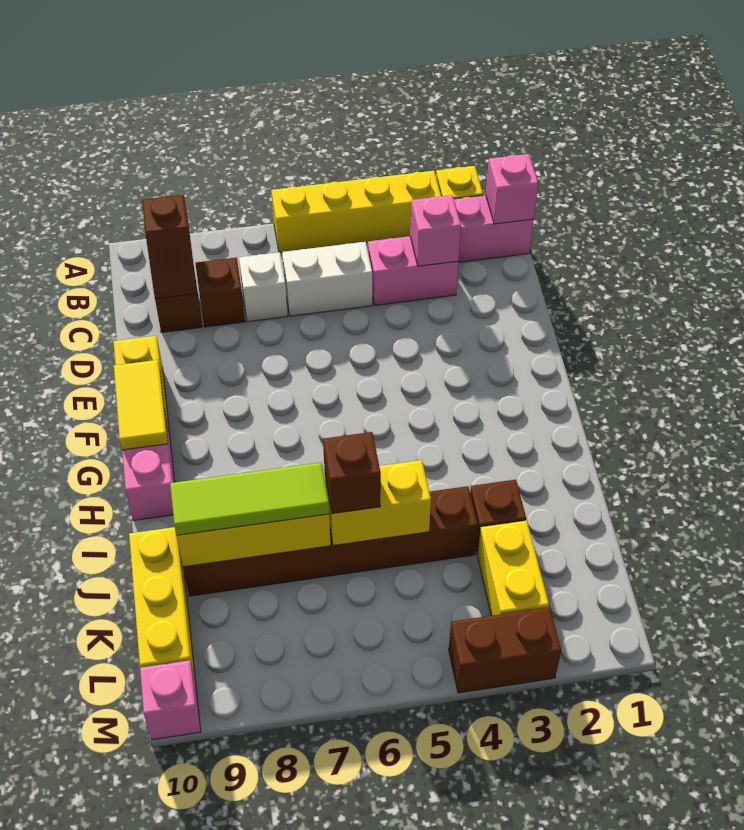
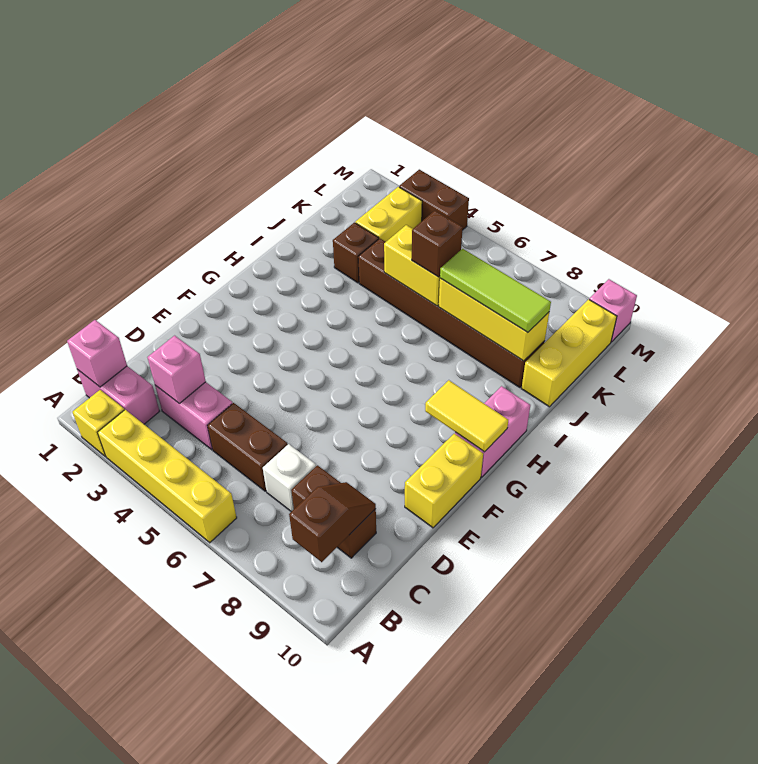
white brick C5:C6 level 1 -> brown brick C5:C6 level 1
yellow tile F10:G10 level 2 -> yellow tile G9:G10 level 2

